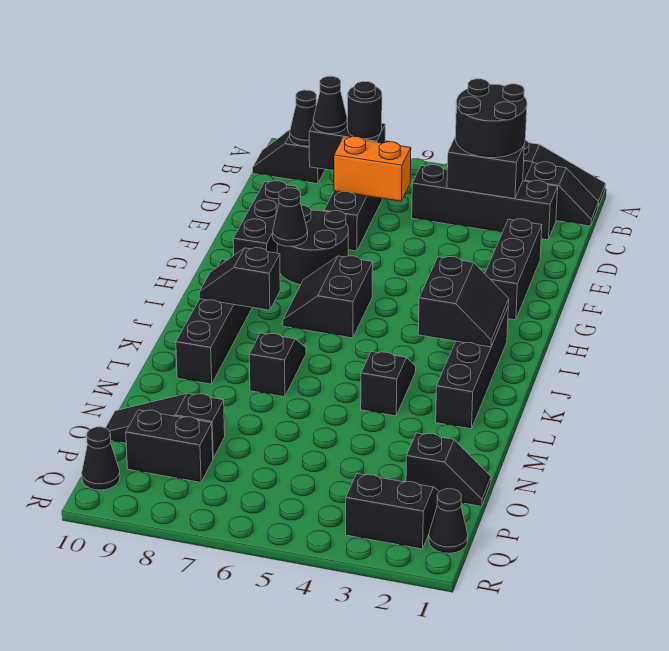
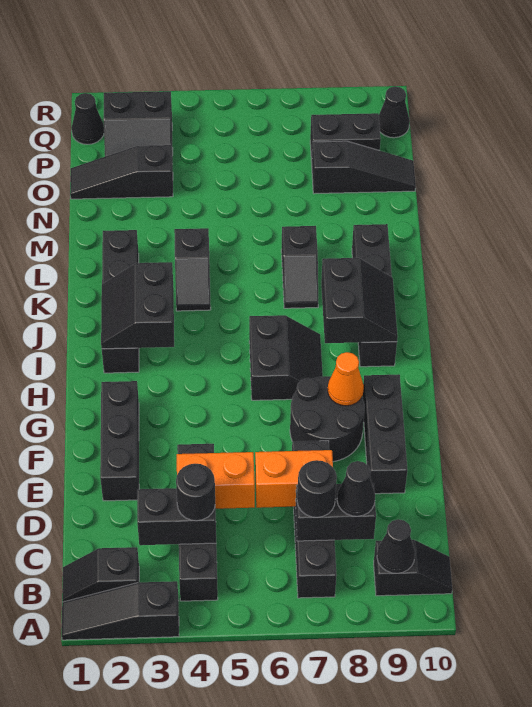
black round brick B3:C4 level 3 -> black round brick C4 level 3
black brick C2:C5 level 1 -> black brick B4:E4 level 1
none -> orange brick D4:D5 level 2
black cone G8 level 2 -> orange cone G8 level 2
black slope J8:J9 level 2 top 8 -> black slope I8:J9 level 2 top 8
black slope O1:O2 level 1 top 2 -> black slope O1:O3 level 1 top 3

